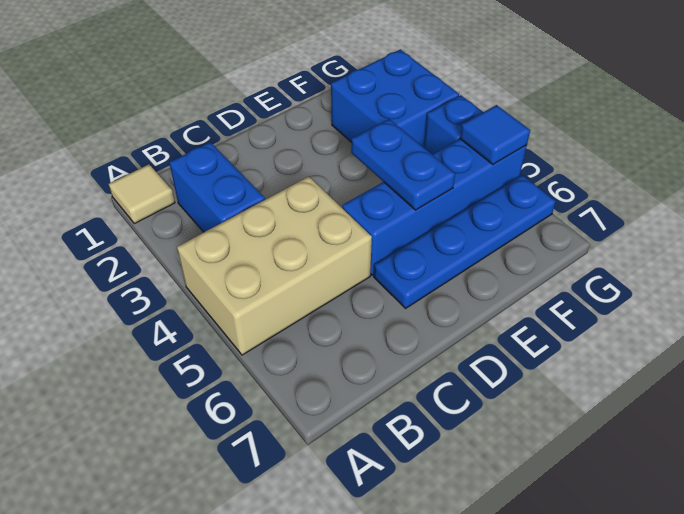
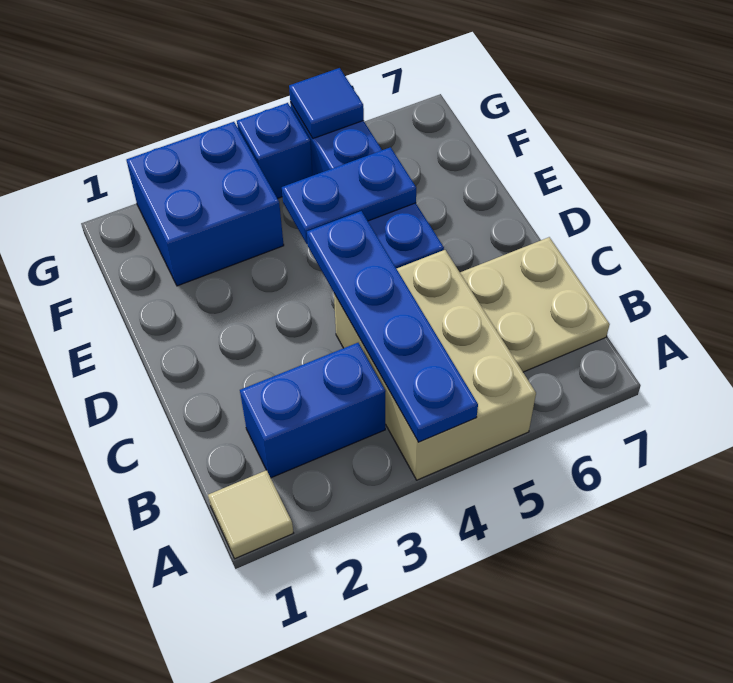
none -> tan plate B6:C7 level 1
blue plate D6:G6 level 1 -> blue plate A4:D4 level 2

